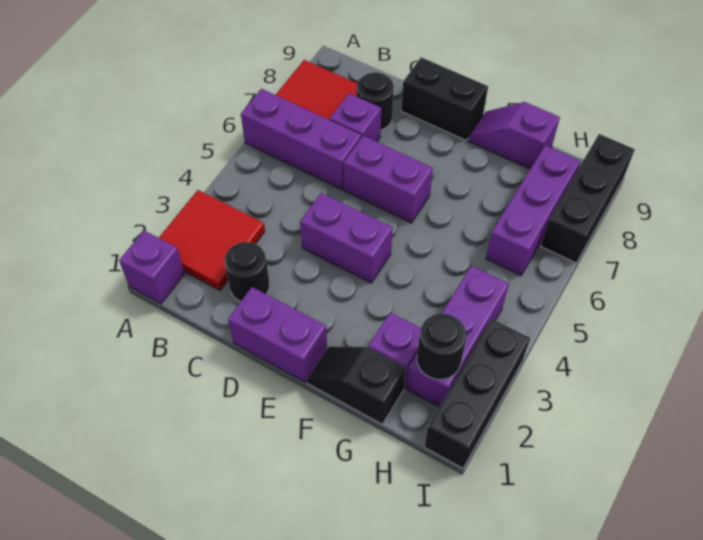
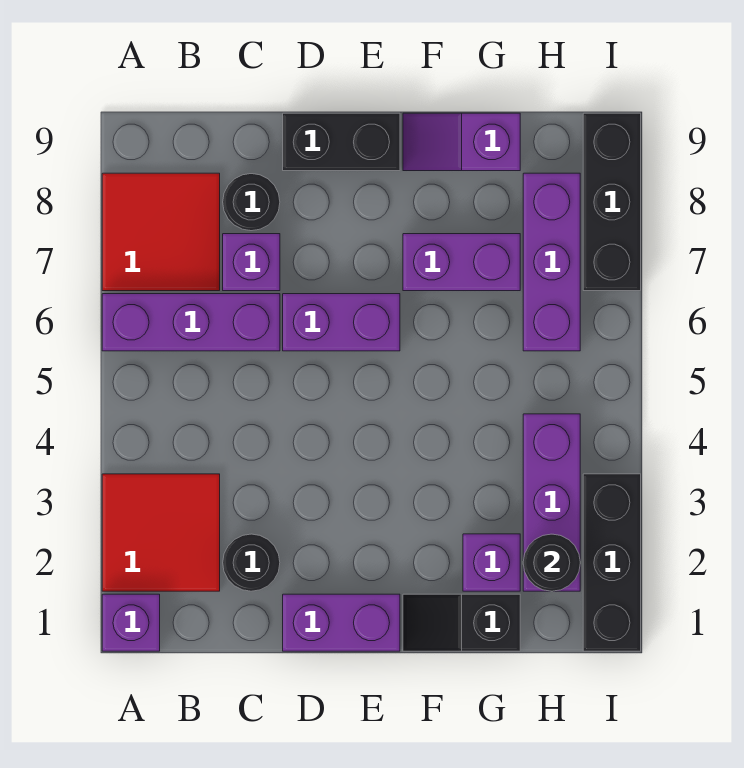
purple brick D4:E4 level 1 -> purple brick F7:G7 level 1

